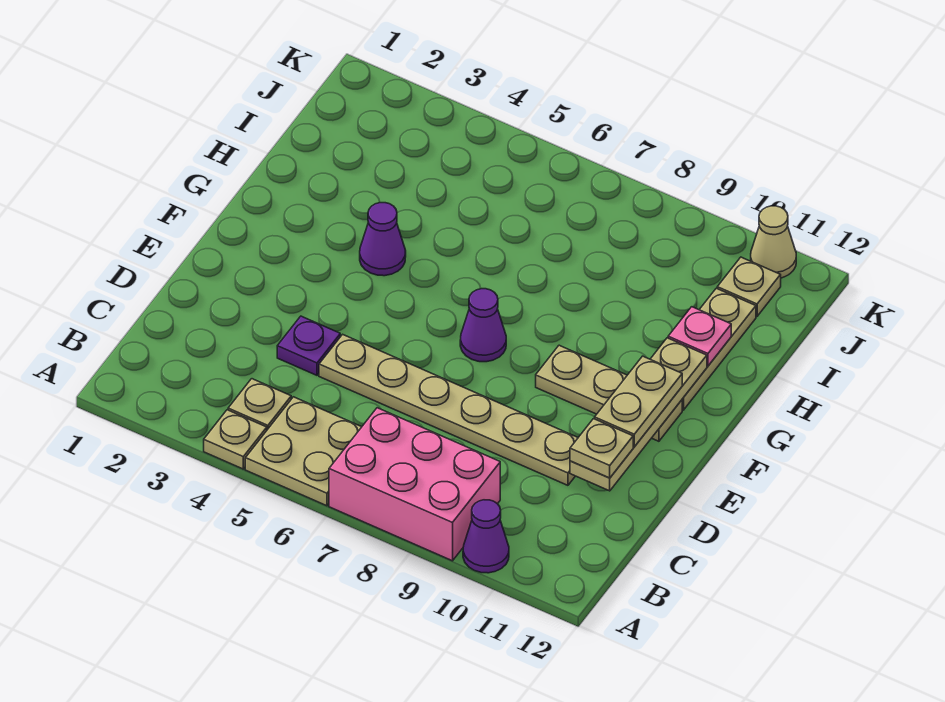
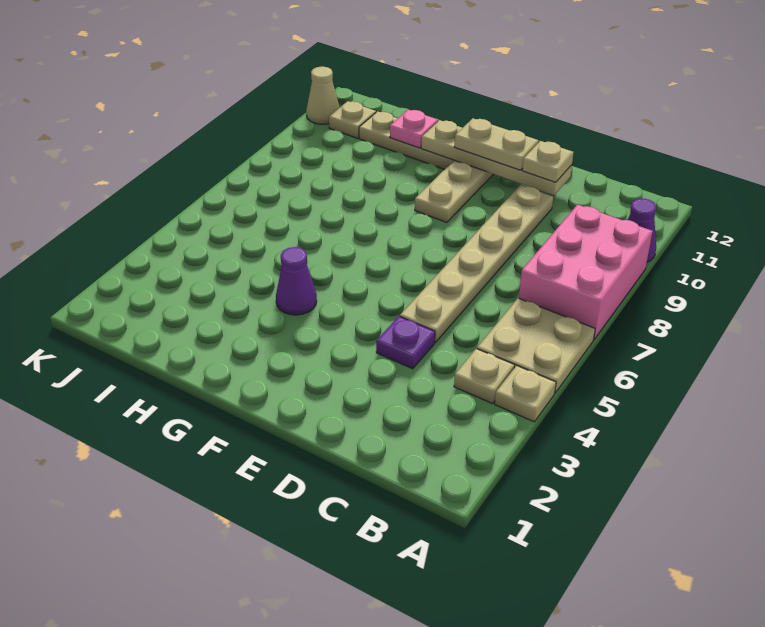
purple cone F7 level 1 -> none

